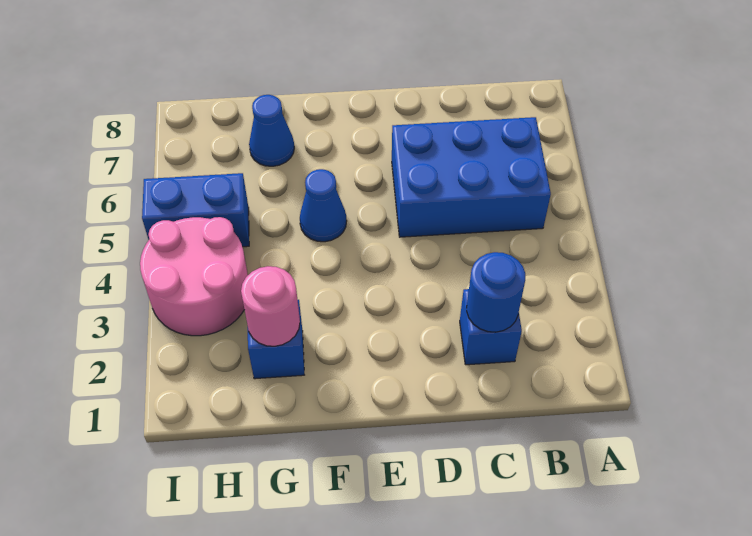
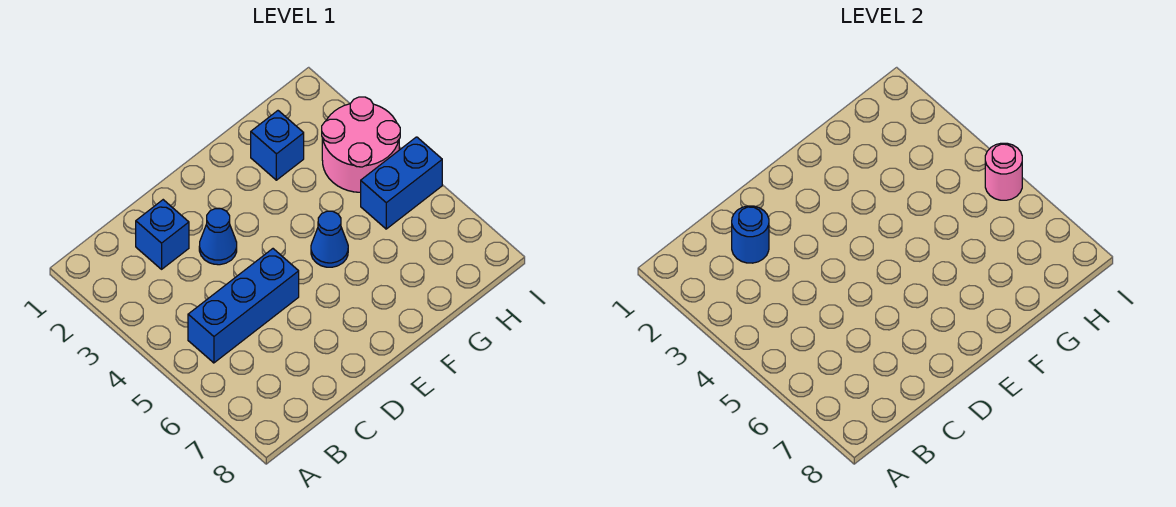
blue brick B5:D6 level 1 -> blue brick B5:D5 level 1
pink round brick G2 level 2 -> pink round brick I5 level 2
blue cone G7 level 1 -> blue cone D3 level 1

